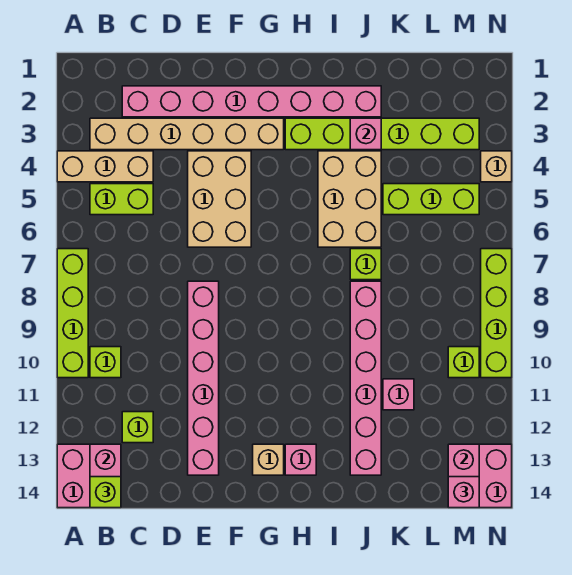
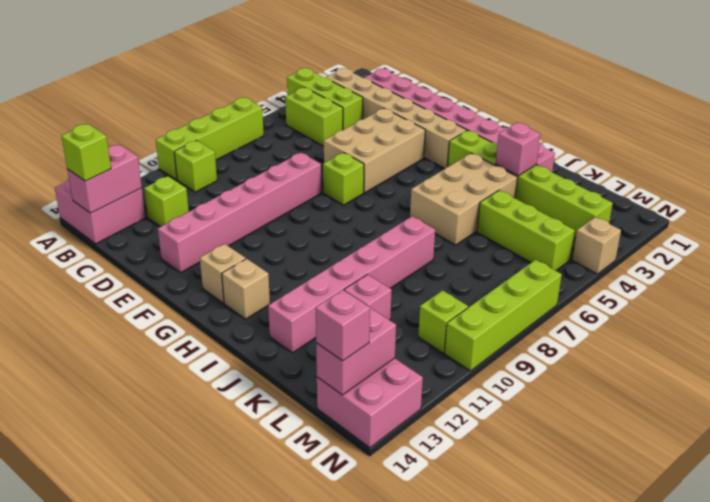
tan brick A4:C4 level 1 -> lime brick A4:C4 level 1
pink brick H13 level 1 -> tan brick H13 level 1
lime brick J7 level 1 -> lime brick F7 level 1

